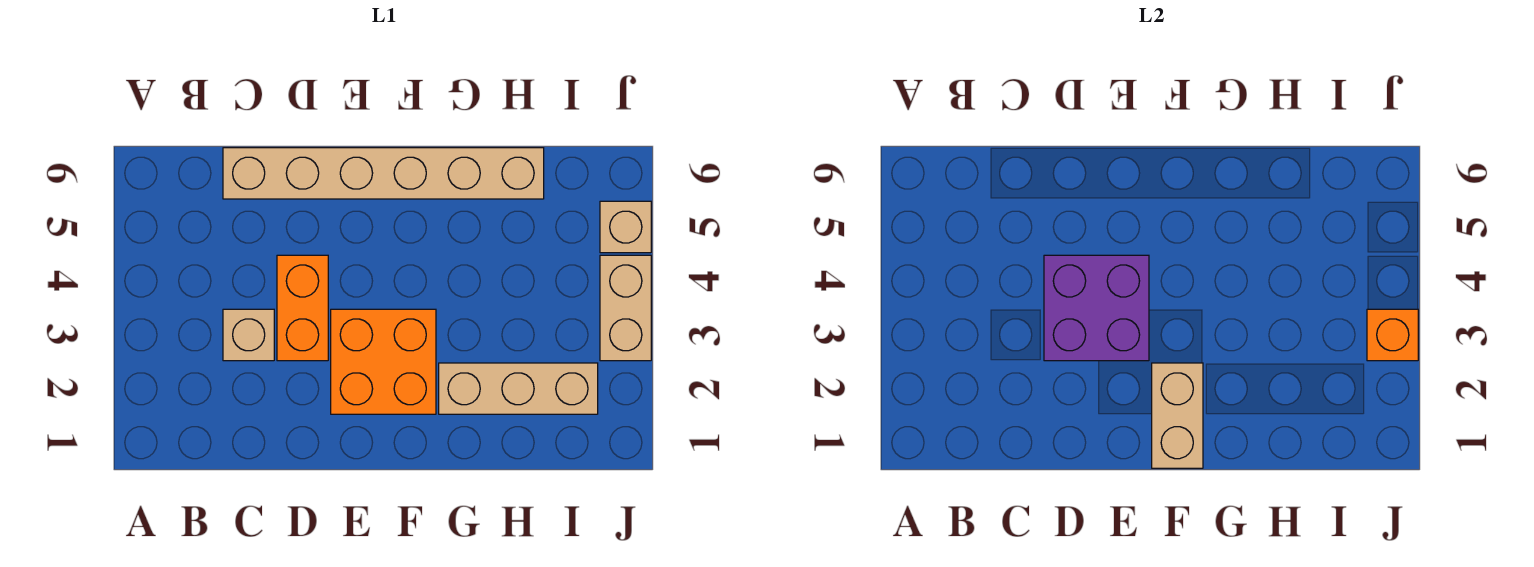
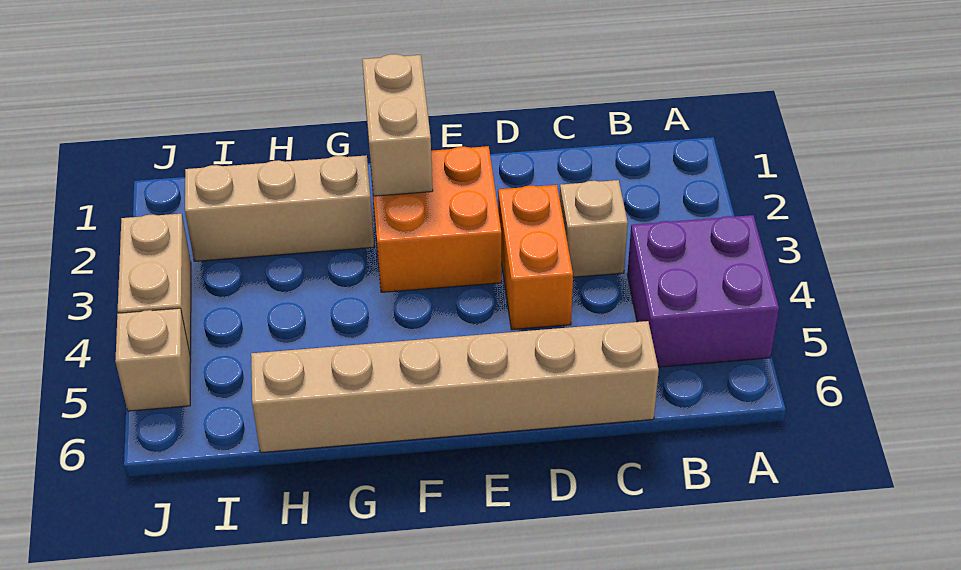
purple brick D3:E4 level 2 -> purple brick A4:B5 level 1
orange brick J3 level 2 -> none

